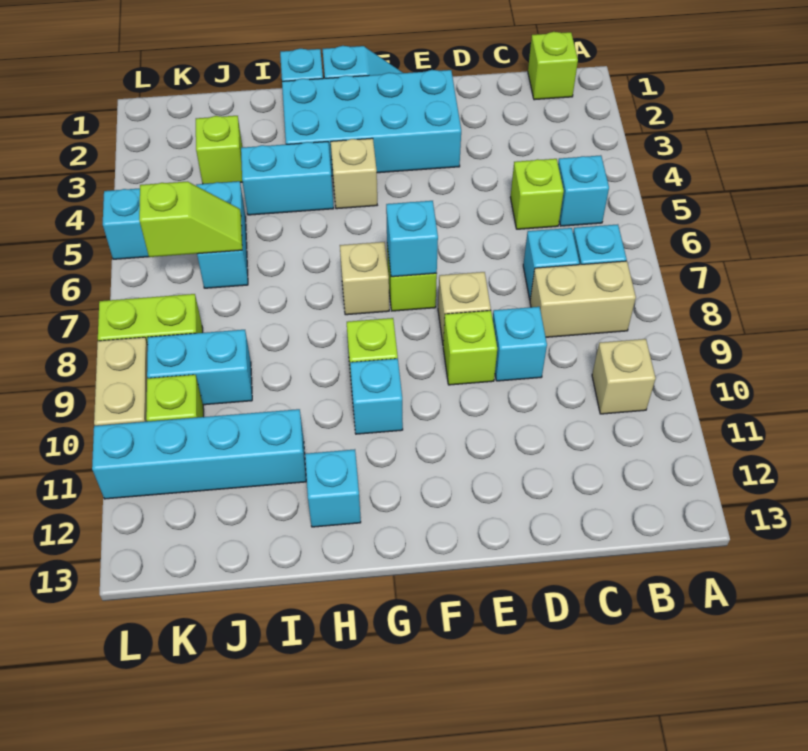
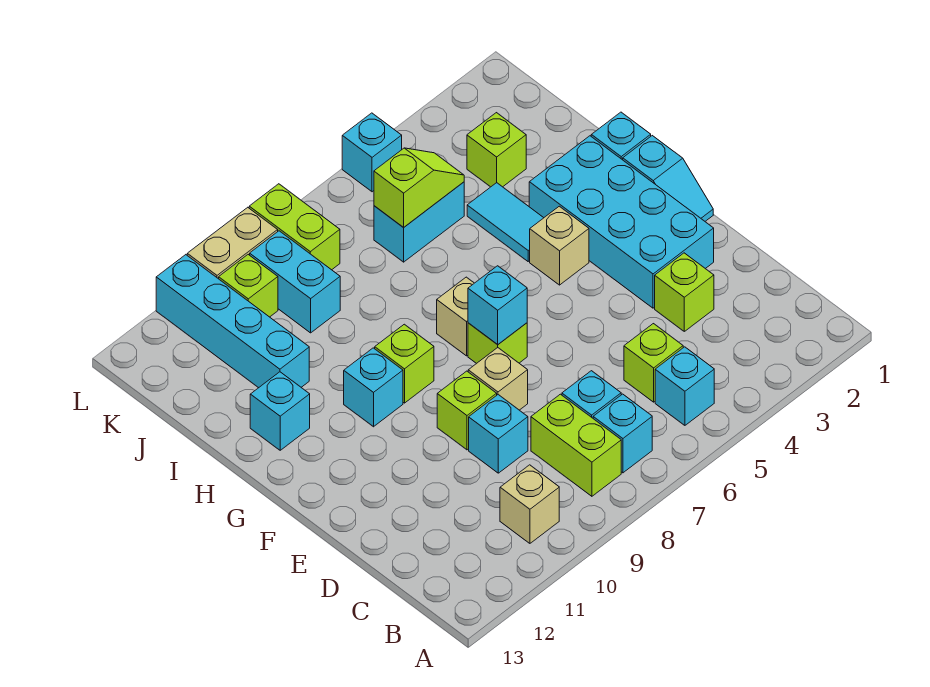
lime brick B1 level 1 -> lime brick D3 level 1
tan brick B8:C8 level 1 -> lime brick B8:C8 level 1
cyan brick H4:I4 level 1 -> cyan tile H4:I4 level 1
lime slope J6:K6 level 2 top K -> lime slope J5:J6 level 2 top 6

